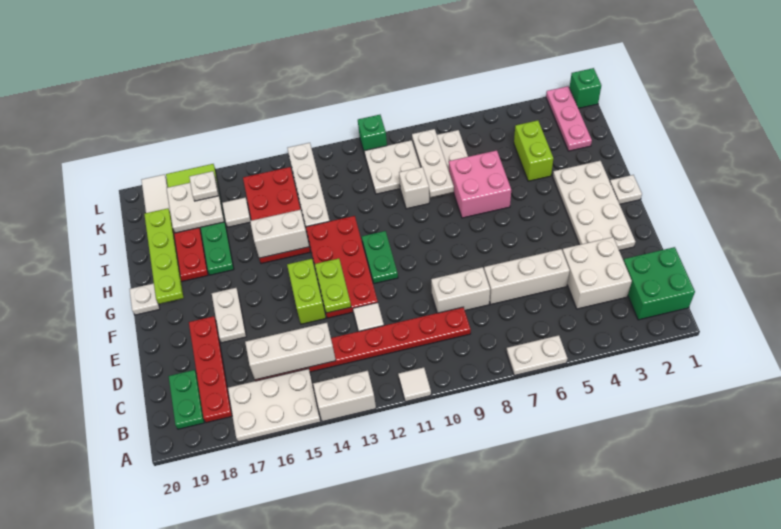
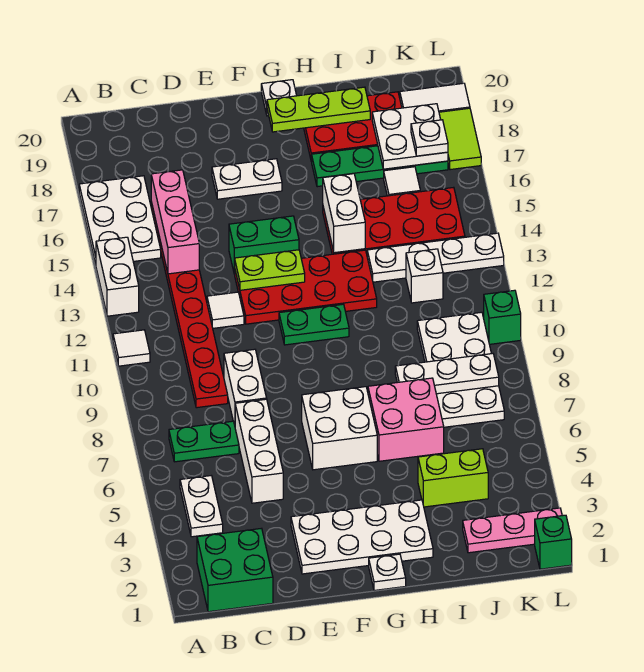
white plate A6:A7 level 1 -> white plate B4:B5 level 1
red plate B18:E18 level 1 -> none
green plate B19:C19 level 1 -> green plate B7:C7 level 1
white brick C3:D4 level 1 -> white brick F6:G7 level 1
white brick C14:C16 level 2 -> pink brick C14:C16 level 2
lime brick E14:F14 level 1 -> green brick E14:F14 level 1
lime plate G19:J19 level 2 -> lime plate G19:I19 level 2
white brick I9 level 1 -> white brick J12 level 1

